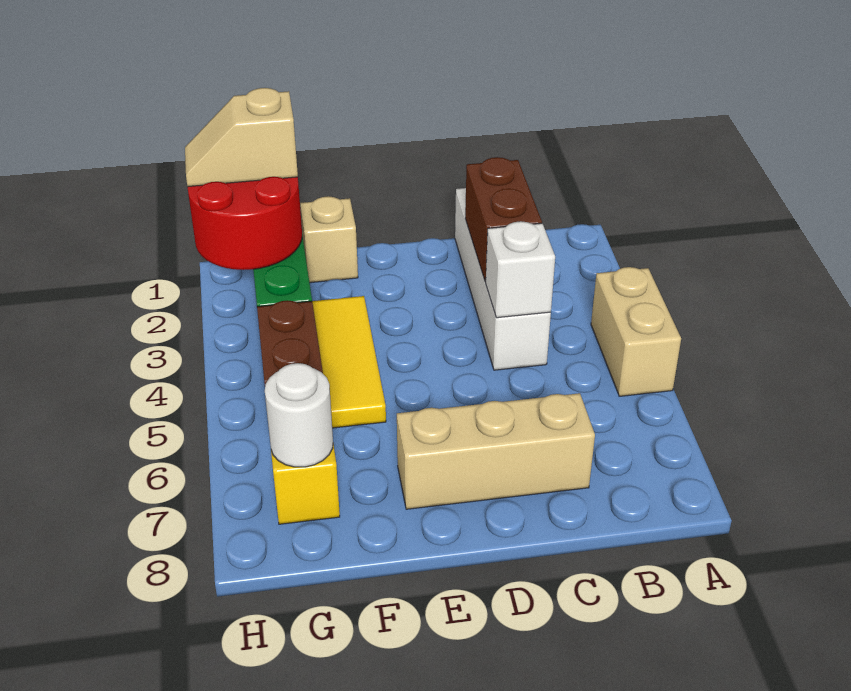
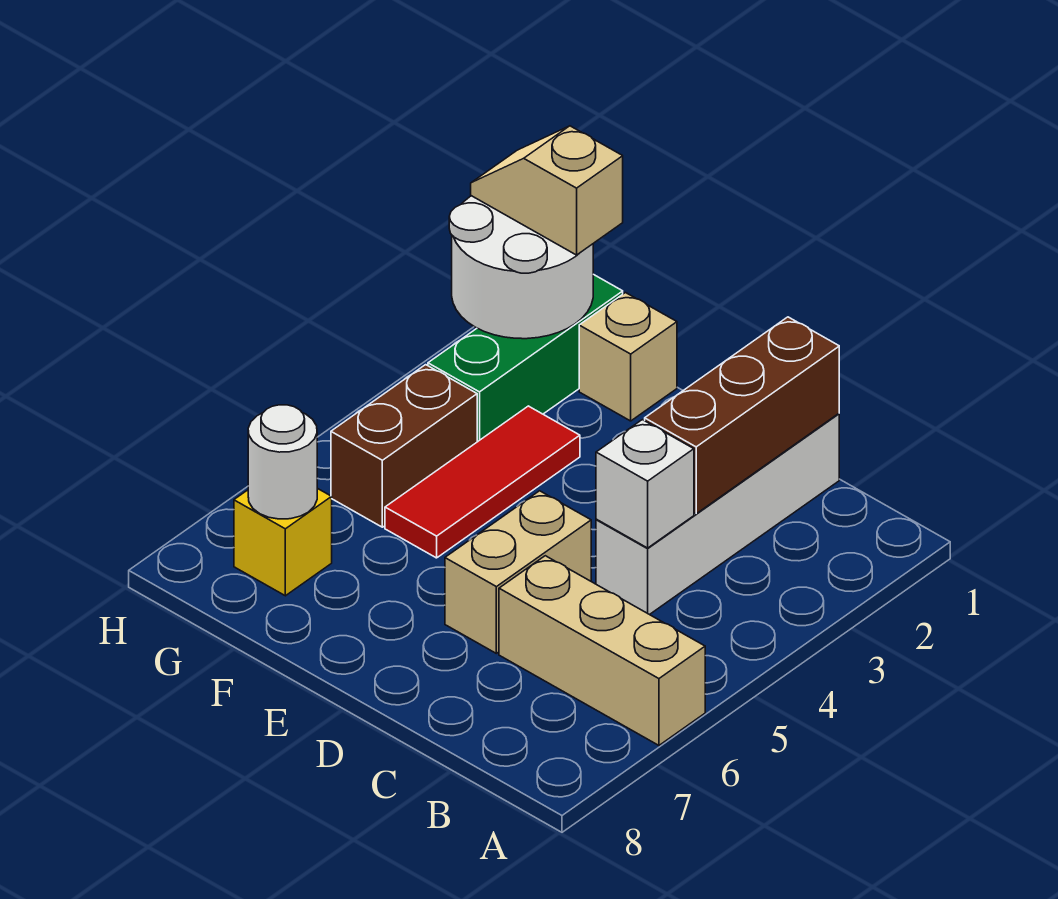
tan brick A4:A5 level 1 -> tan brick D5:D6 level 1
brown brick C2:C3 level 2 -> brown brick C1:C3 level 2
tan brick C7:E7 level 1 -> tan brick A6:C6 level 1
yellow tile F3:F5 level 1 -> red tile F3:F5 level 1
red round brick G1:H2 level 2 -> white round brick G1:H2 level 2

